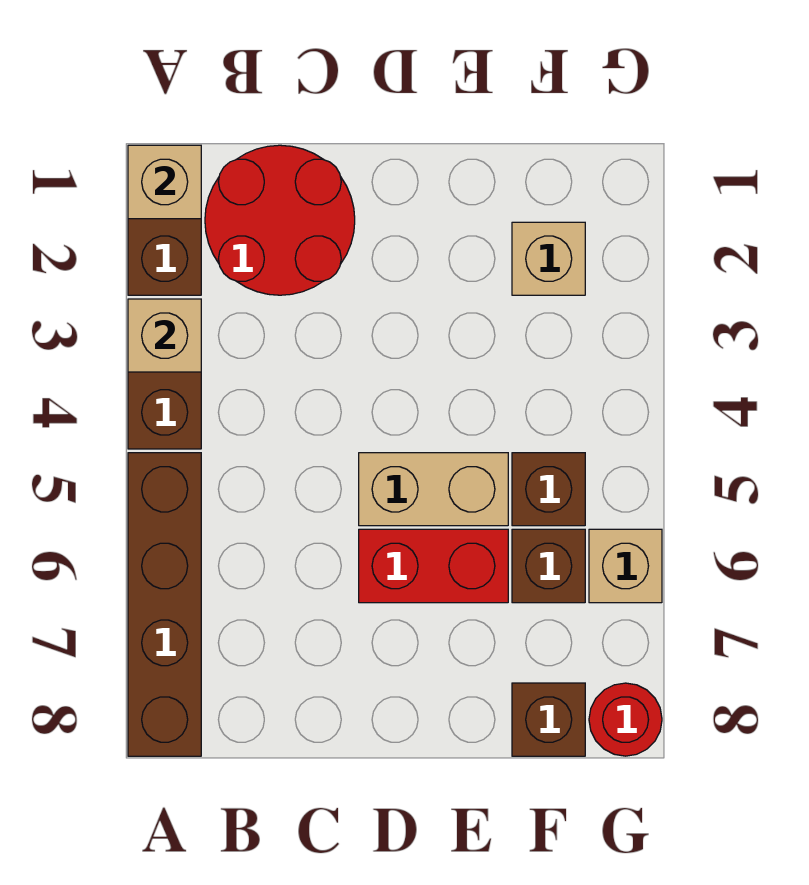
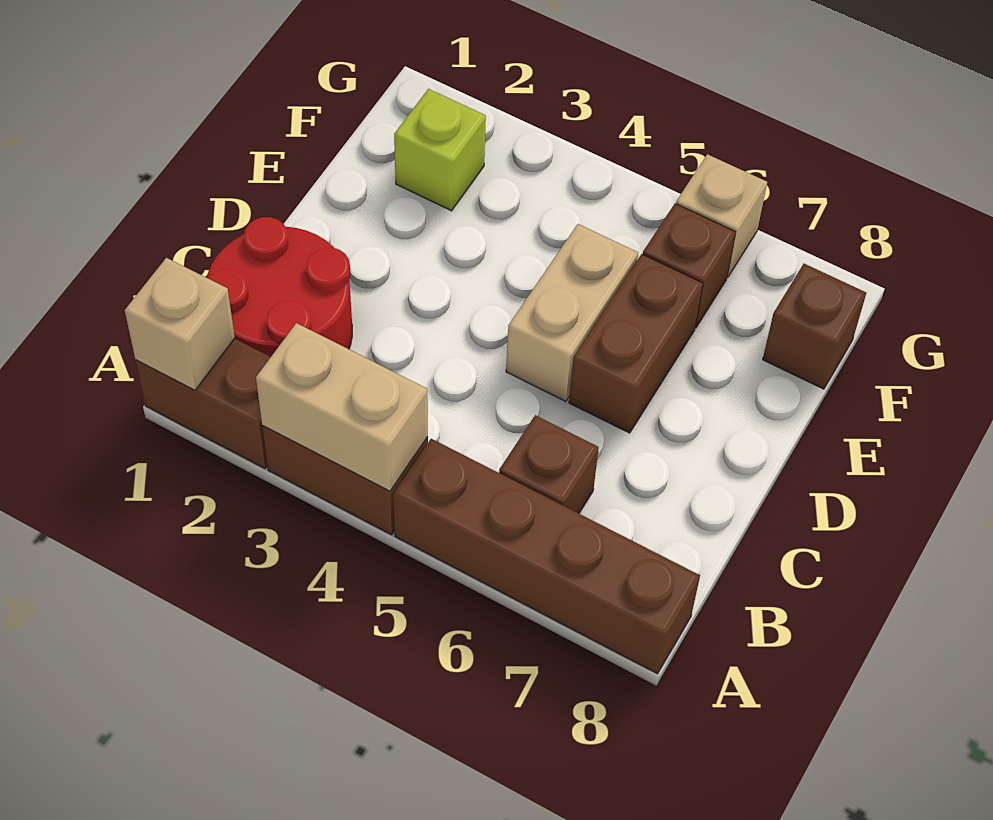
tan brick A3 level 2 -> tan brick A3:A4 level 2
red brick D6:E6 level 1 -> brown brick D6:E6 level 1
tan brick F2 level 1 -> lime brick F2 level 1
brown brick F5 level 1 -> brown brick B6 level 1
red round brick G8 level 1 -> none

